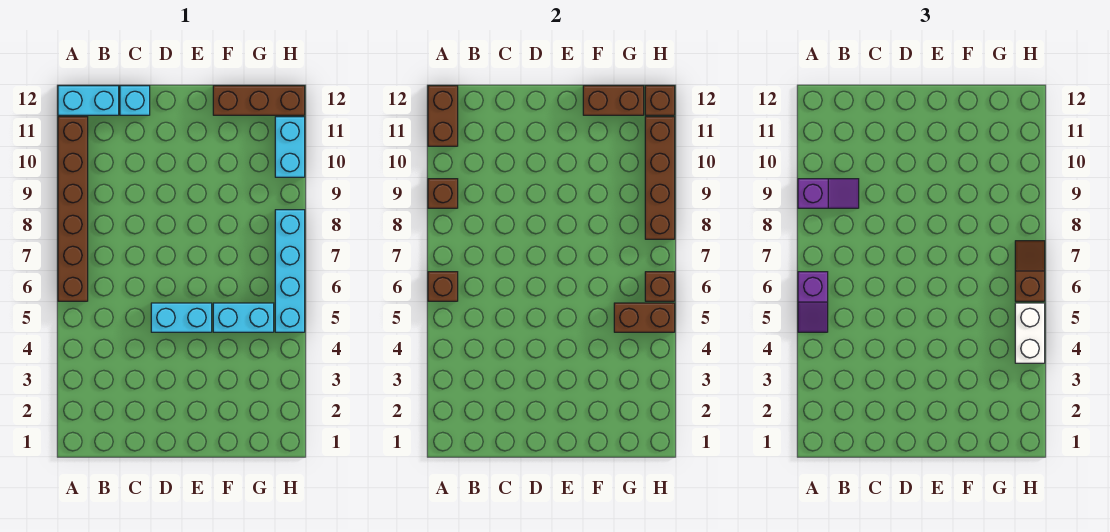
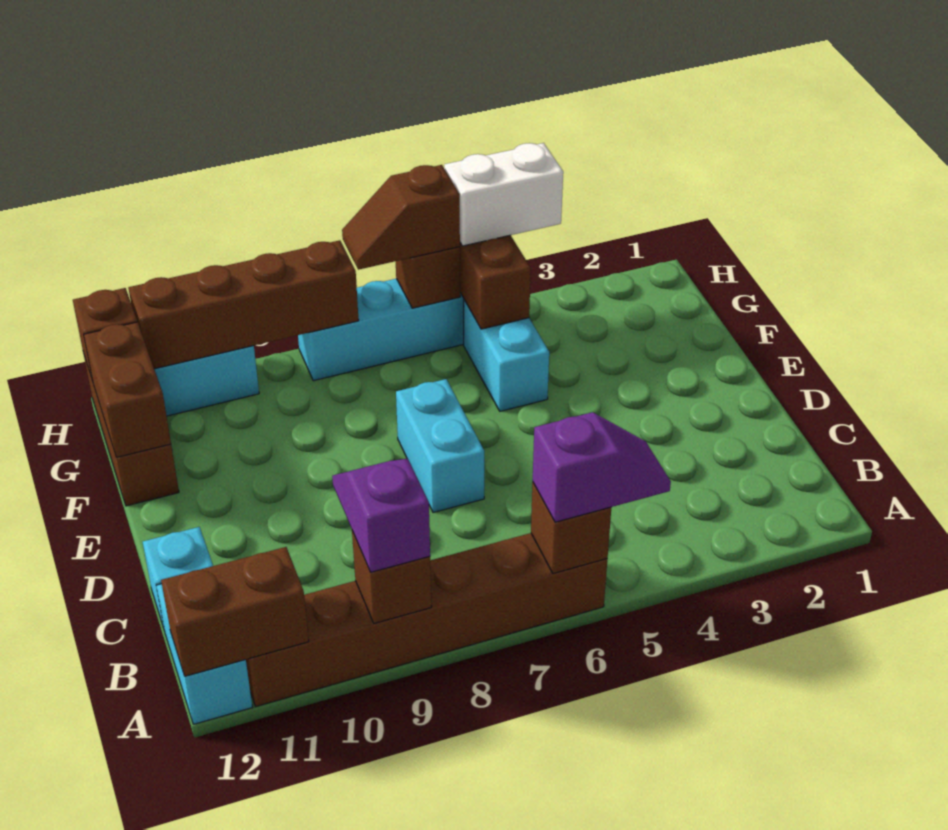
cyan brick D5:E5 level 1 -> cyan brick D7:E7 level 1

